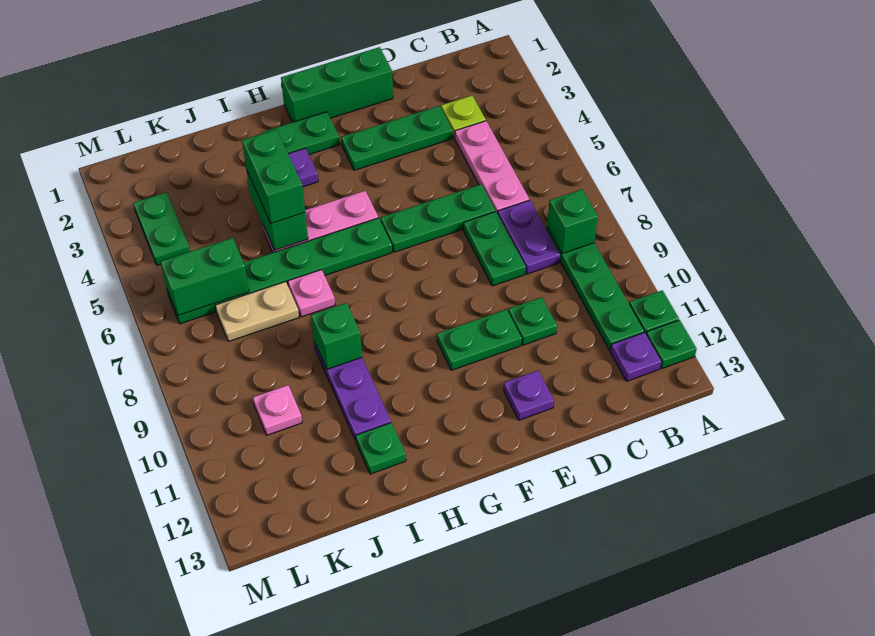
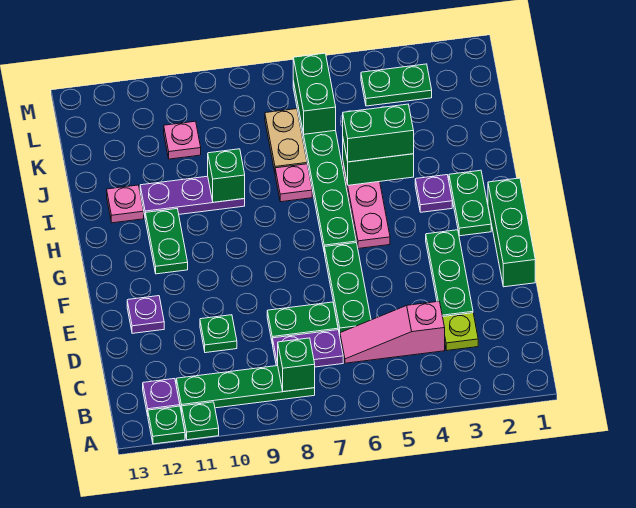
pink plate C4:C6 level 1 -> pink slope C4:C6 level 1 top 4
green plate E10:F10 level 1 -> green plate G11:H11 level 1
green plate I12 level 1 -> pink plate I12 level 1

